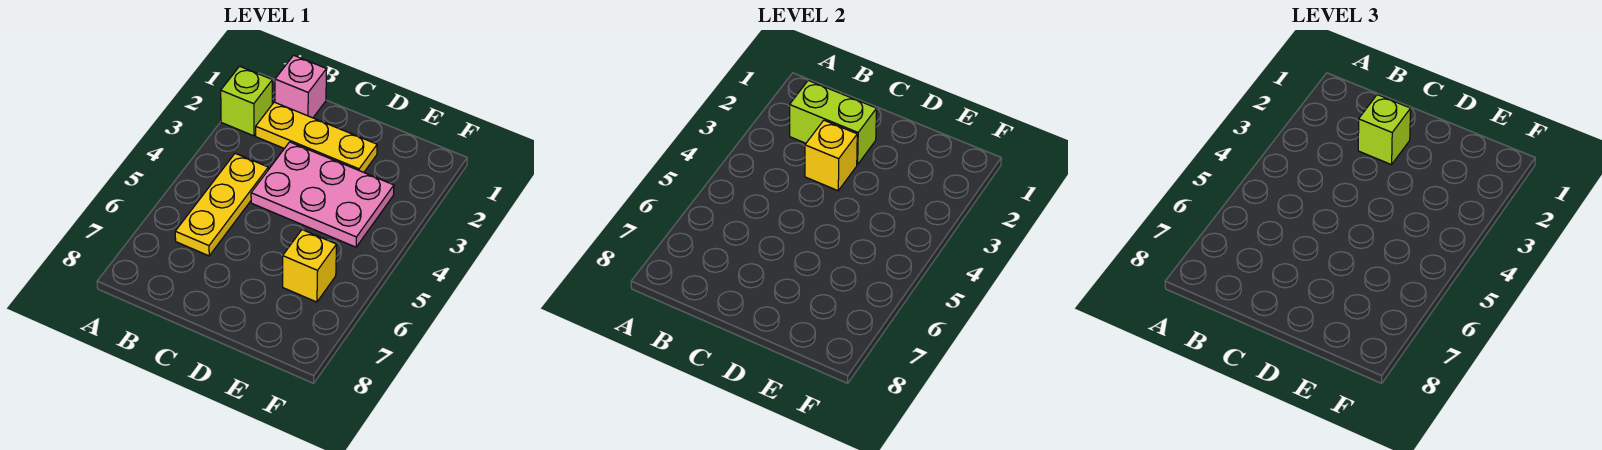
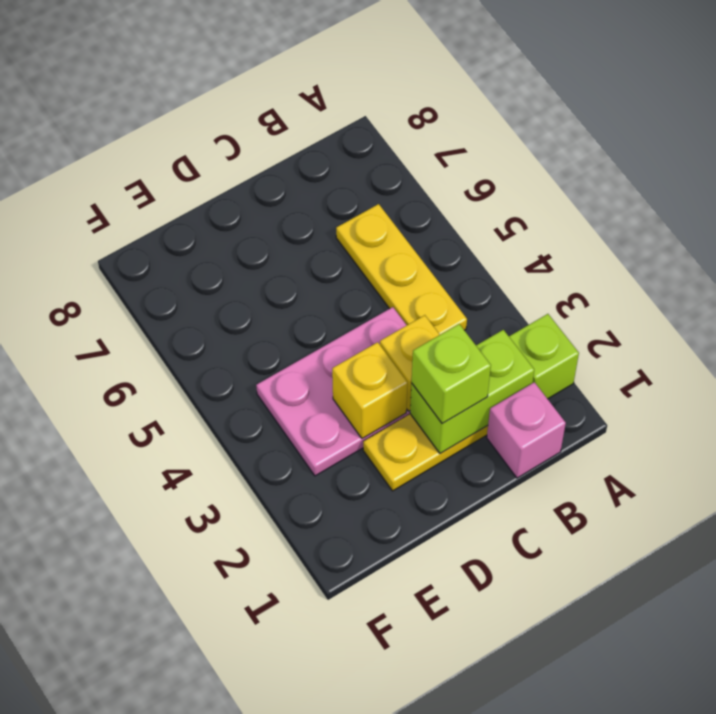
yellow brick E6 level 1 -> yellow brick D3 level 2

